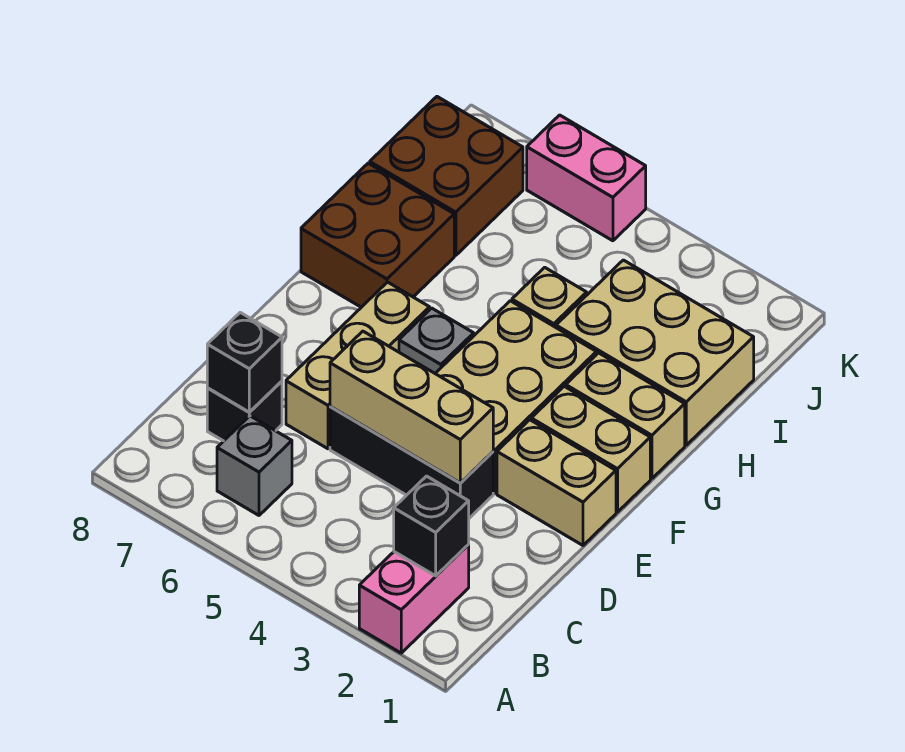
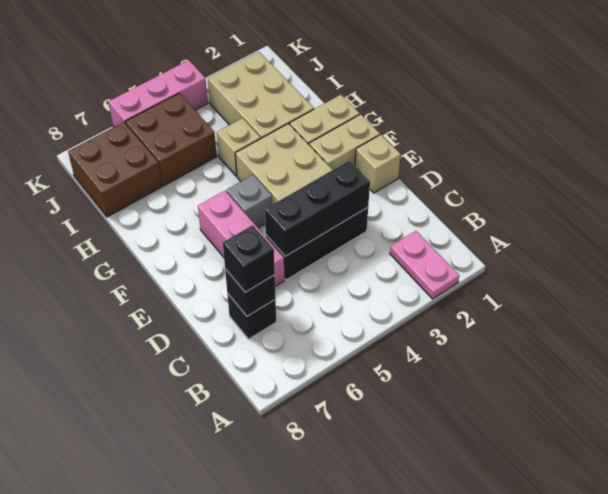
pink brick A2:B2 level 1 -> pink plate A2:B2 level 1
black brick B2 level 2 -> black brick C7 level 3
grey brick B6 level 1 -> none
tan brick D3:D5 level 2 -> black brick D3:D5 level 2
tan brick D6:F6 level 1 -> pink brick D6:F6 level 1
tan brick E1:E2 level 1 -> tan brick E1 level 1
brown brick G7:H8 level 1 -> brown brick I5:J6 level 1
tan brick H1:I3 level 1 -> tan brick H2:J3 level 1
pink brick K5:K6 level 1 -> pink brick K4:K6 level 1

